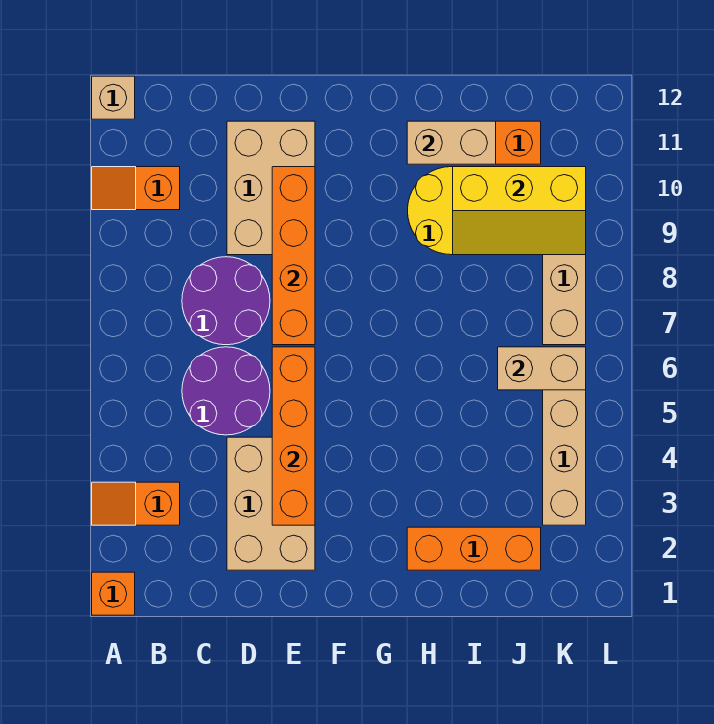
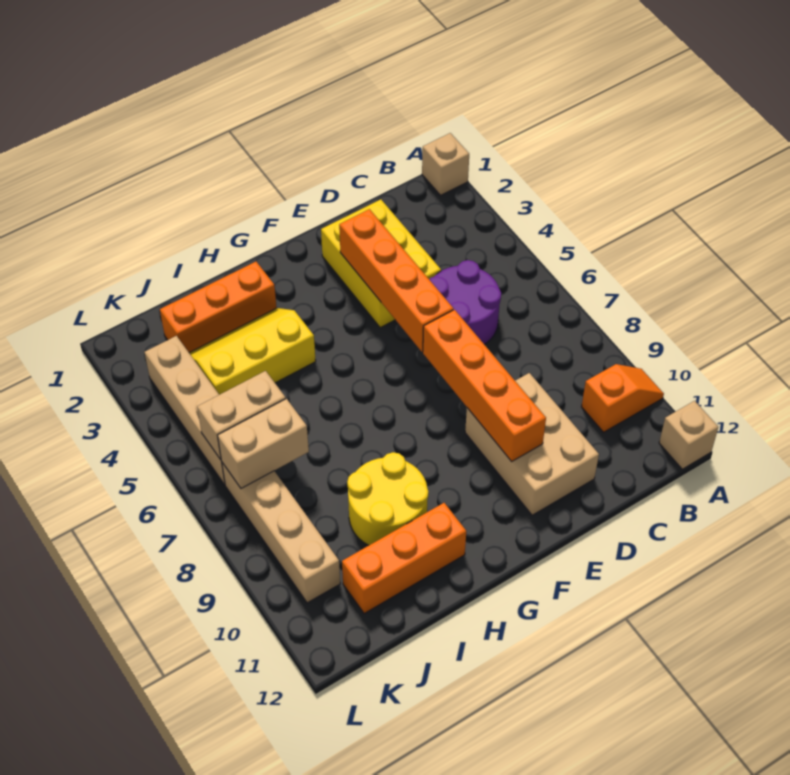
orange brick A1 level 1 -> tan brick A1 level 1
orange slope A3:B3 level 1 top B -> none
purple round brick C7:D8 level 1 -> none
tan brick D2:E4 level 1 -> yellow brick D2:E4 level 1
tan brick H11:I11 level 2 -> tan brick J7:K7 level 2
yellow slope I9:K10 level 2 top 10 -> yellow slope H3:J4 level 1 top 4

